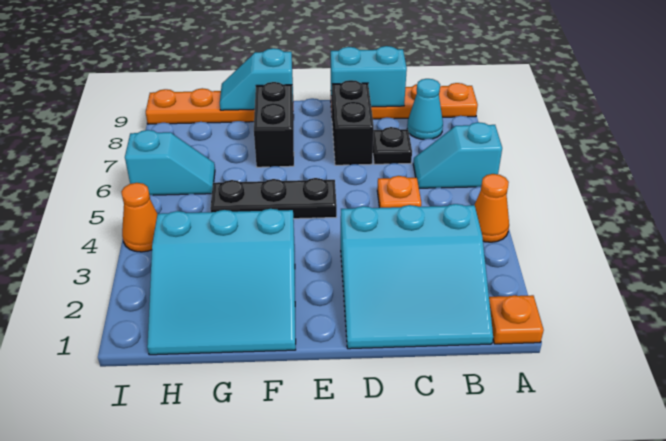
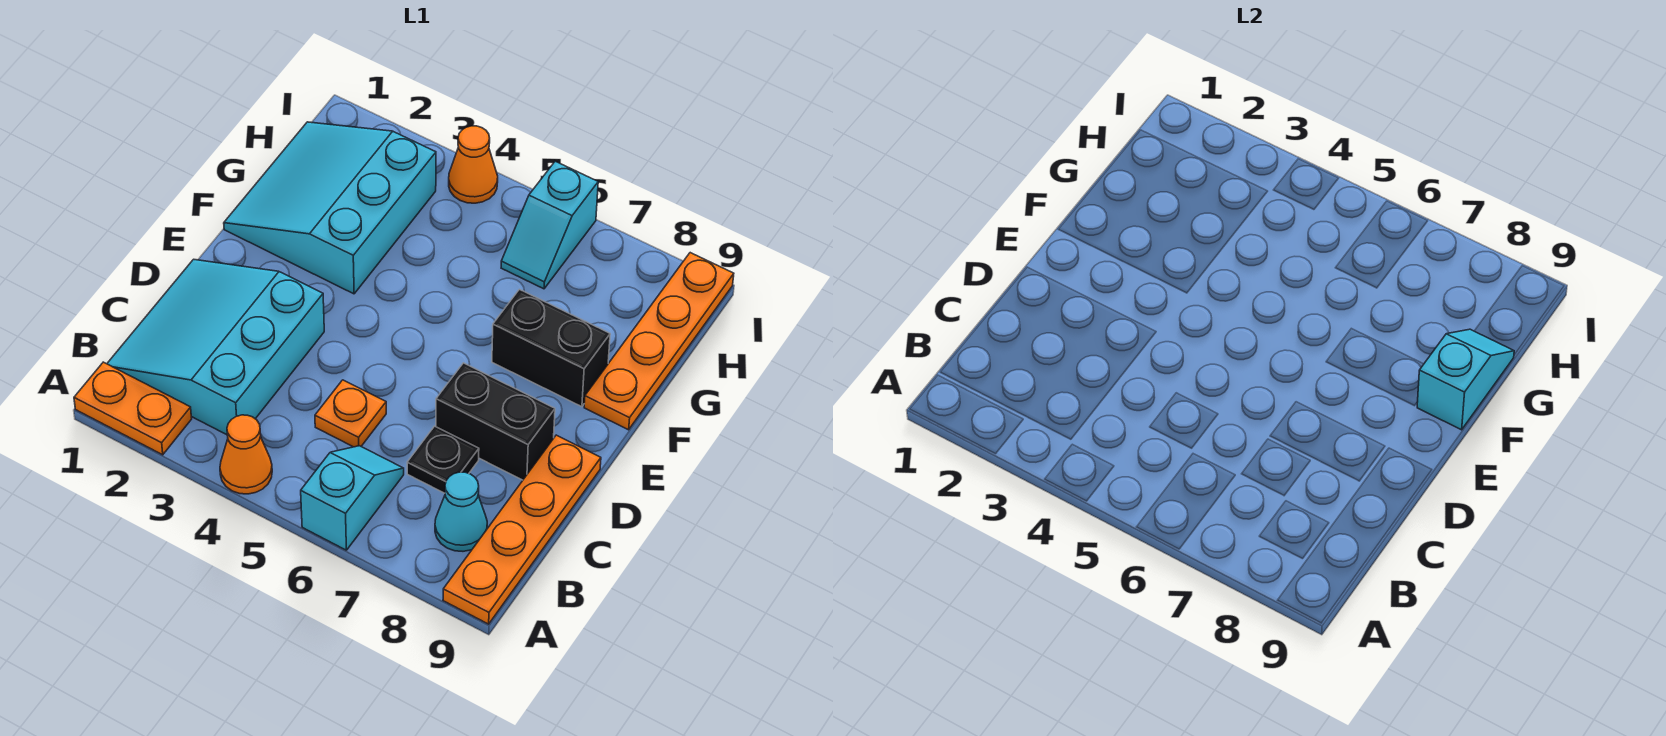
orange plate A1 level 1 -> orange plate A1:A2 level 1
cyan brick C9:D9 level 2 -> none
black plate E5:G5 level 1 -> none

